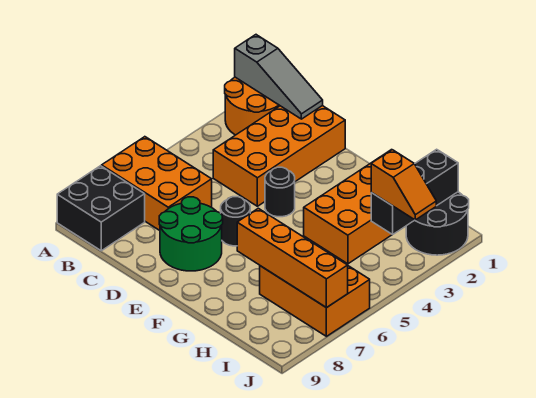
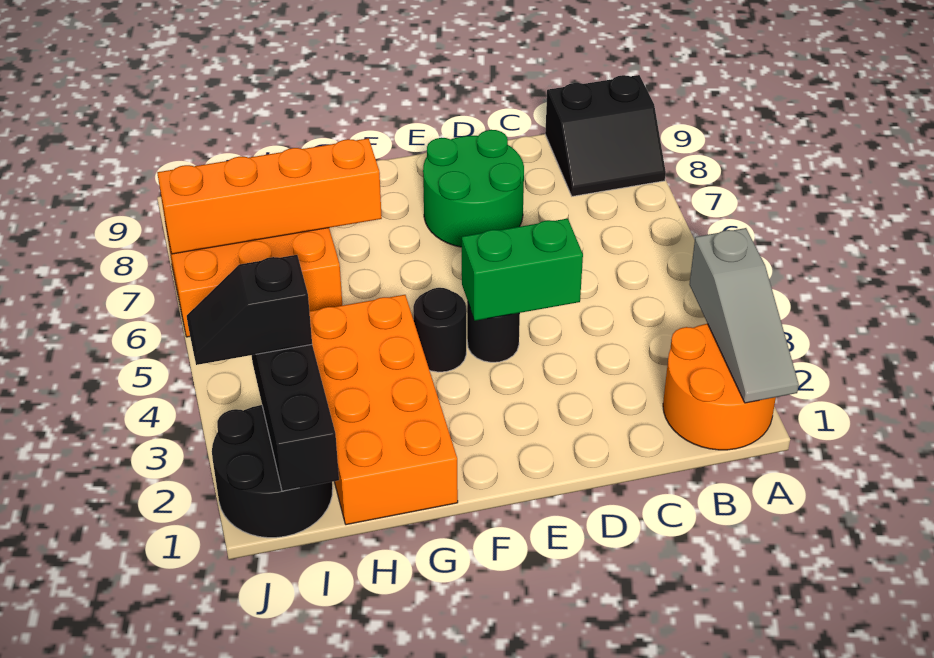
grey slope A1:C1 level 2 top A -> grey slope A1:A3 level 2 top 3
orange brick A6:C7 level 1 -> none
black brick A8:B9 level 1 -> black slope A8:B9 level 1 top 9
orange brick C1:D4 level 1 -> none
none -> green brick D4:E4 level 2
black round brick E6 level 1 -> black round brick F4 level 1
orange slope I3:J3 level 3 top I -> black slope I3:J3 level 3 top I

